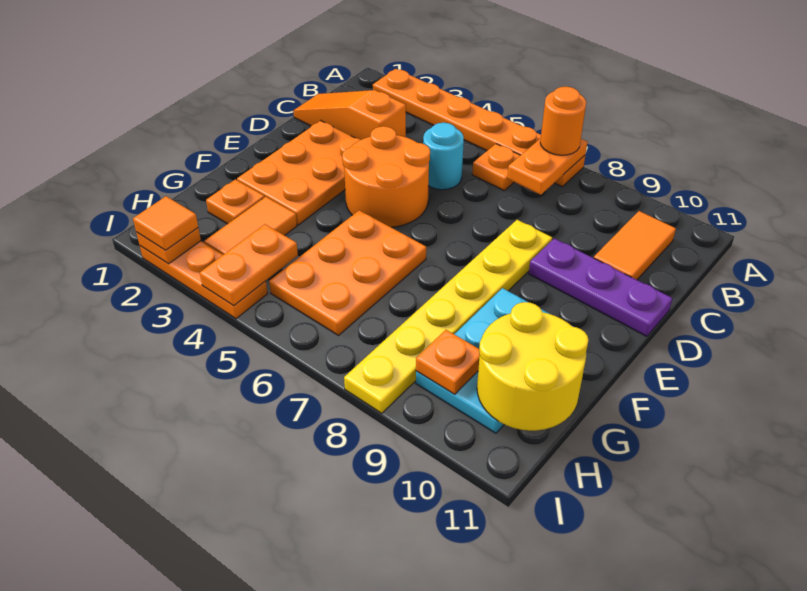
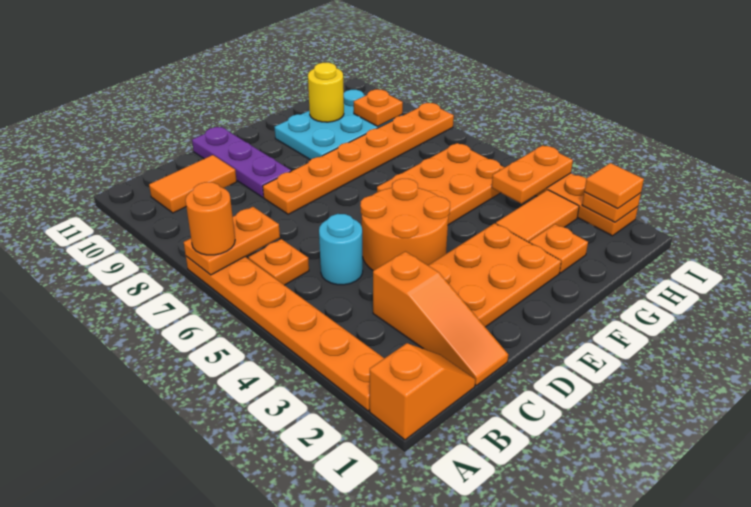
none -> orange slope A1:B1 level 1 top A
yellow plate D8:I8 level 1 -> orange plate D8:I8 level 1
yellow round brick G10:H11 level 2 -> yellow round brick G10 level 2

